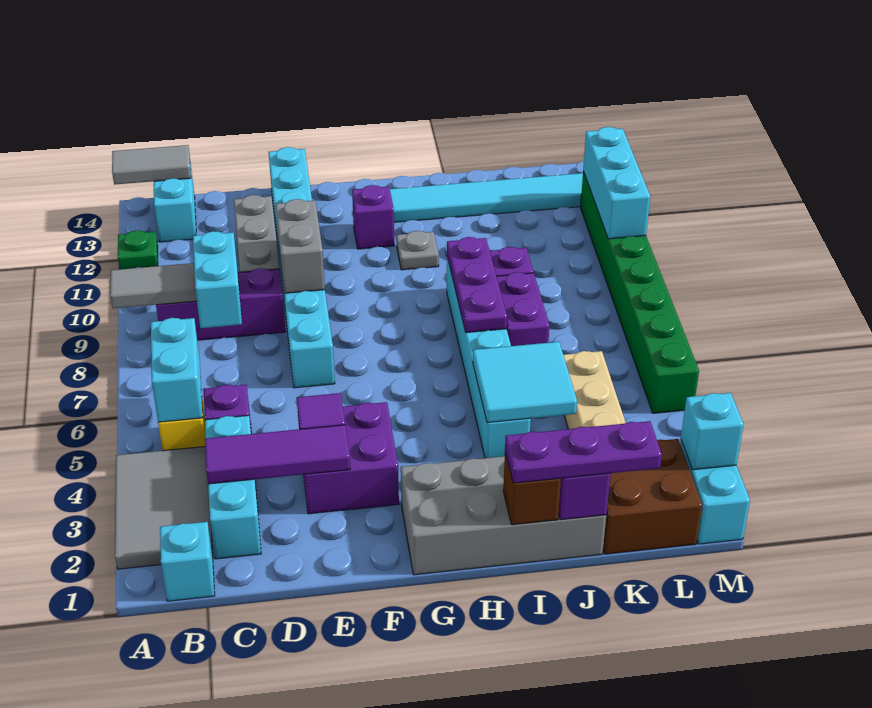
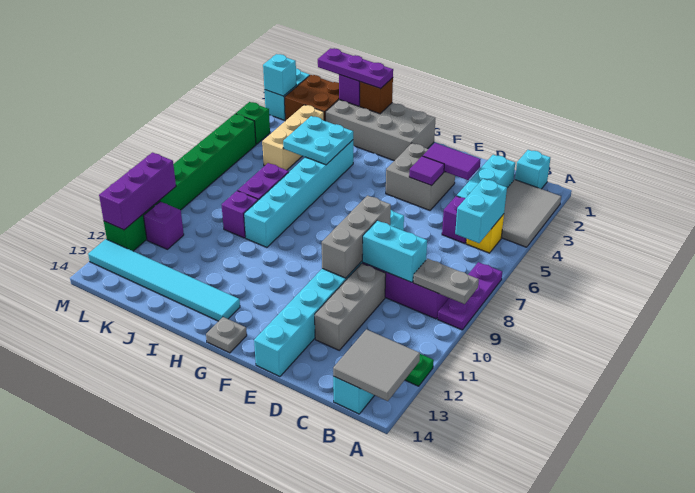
grey tile A9:B9 level 2 -> grey plate A9:B9 level 2
grey tile A14:B14 level 2 -> grey tile A13:B14 level 2
purple tile C3:E3 level 2 -> purple tile D3:E3 level 2
cyan brick C8:C9 level 2 -> cyan brick C9:D9 level 2
purple brick E3:F4 level 1 -> grey brick E3:F4 level 1
grey brick E9:E10 level 2 -> grey brick E8:E10 level 2
purple brick G12 level 1 -> purple brick L11 level 1
grey plate H11 level 1 -> grey plate G14 level 1
cyan tile I4:J5 level 2 -> cyan plate I4:J5 level 2
purple plate I7:I9 level 2 -> purple plate A7:A9 level 1
none -> green brick M4 level 1
cyan brick M10:M12 level 2 -> purple brick M10:M12 level 2

